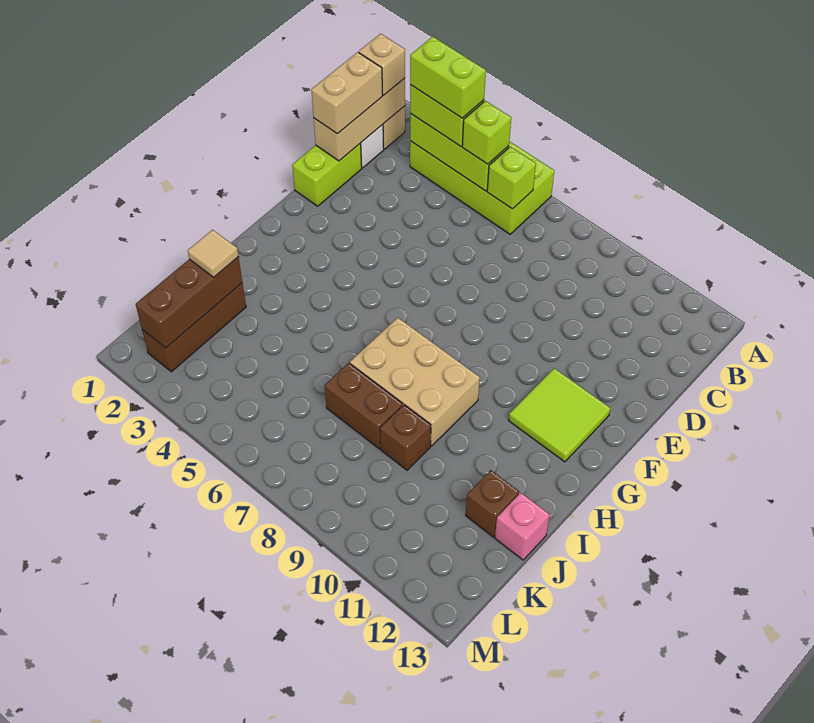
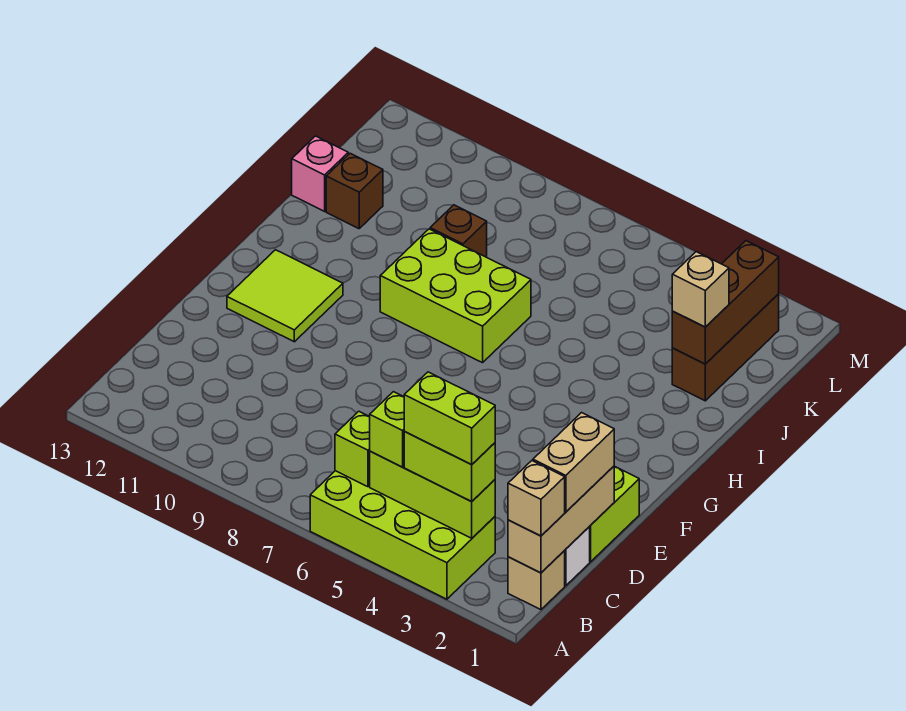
tan brick H7:I9 level 1 -> lime brick H7:I9 level 1
tan tile J2 level 3 -> tan brick J2 level 3
brown brick J7:J8 level 1 -> none

